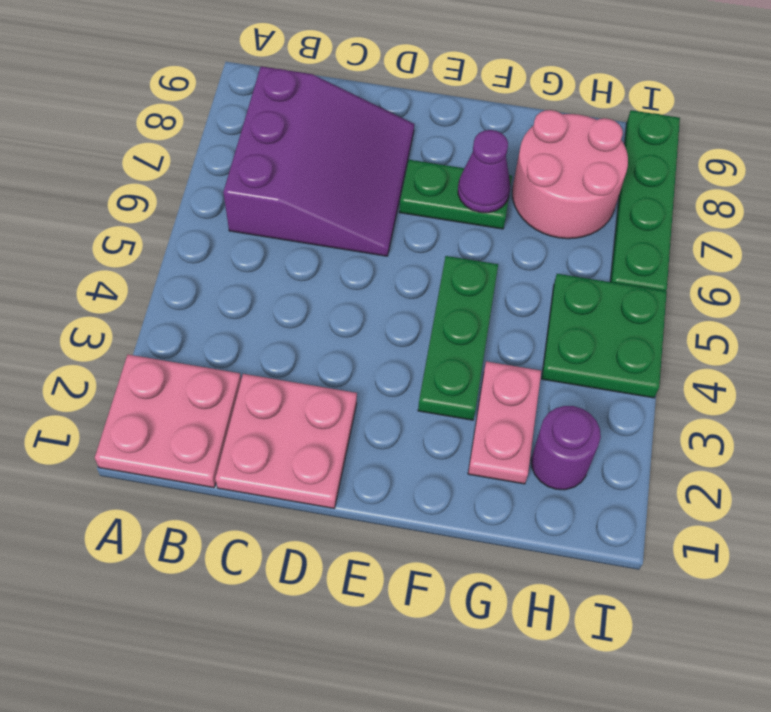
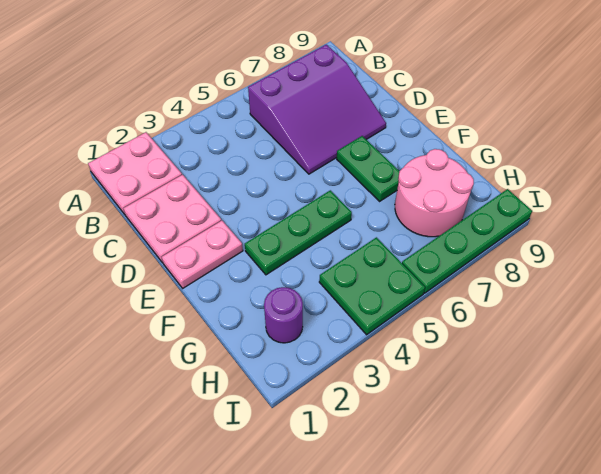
purple cone F7 level 2 -> none
pink plate G2:G3 level 1 -> pink plate E1:E2 level 1

